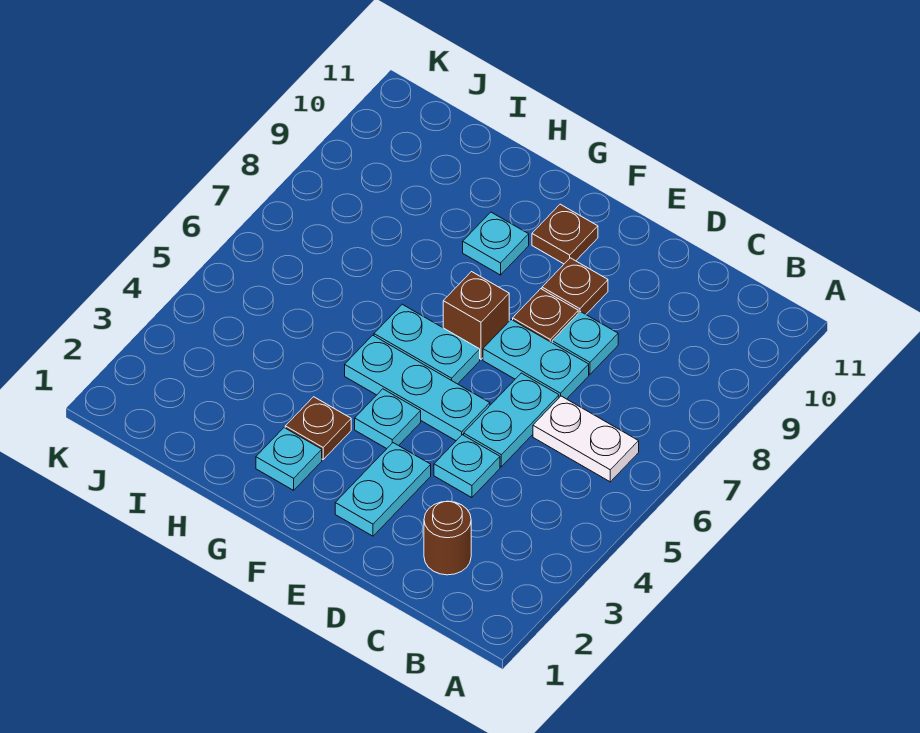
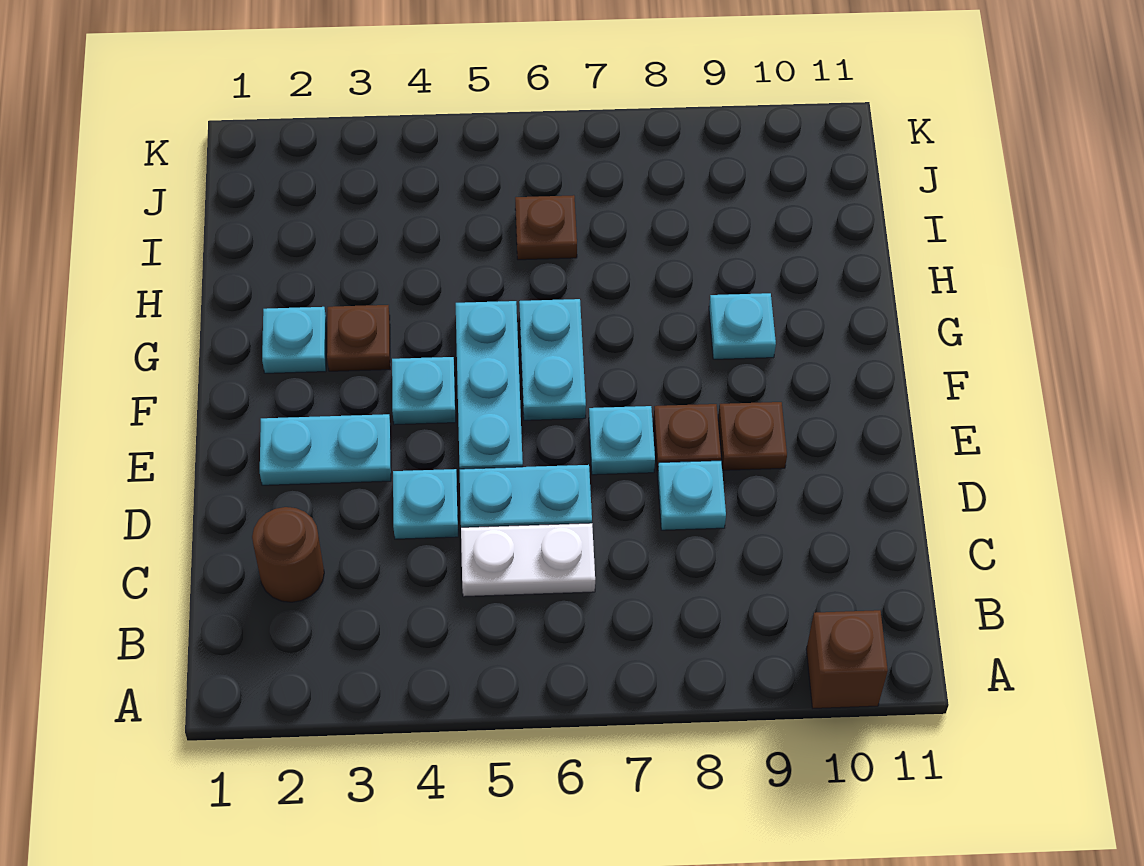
white plate B6:C6 level 1 -> white plate C5:C6 level 1
cyan plate D7:E7 level 1 -> cyan plate E7 level 1
brown brick F7 level 1 -> brown brick A10 level 1
brown plate F10 level 1 -> brown plate I6 level 1

